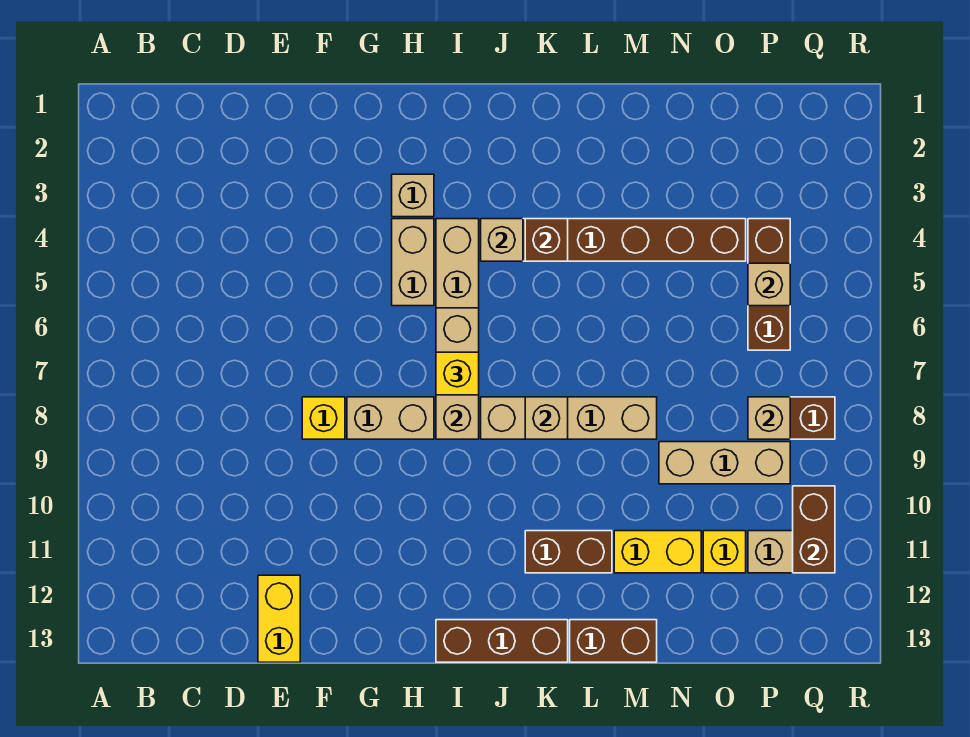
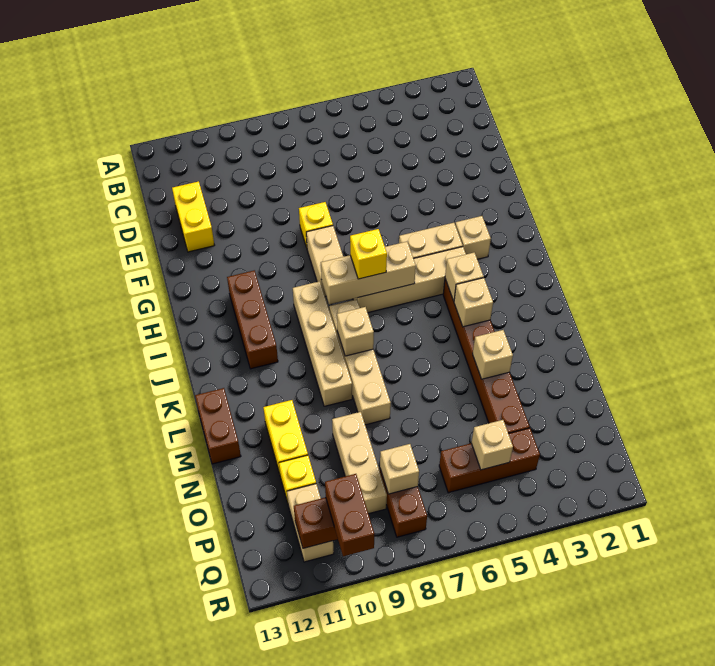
yellow brick E12:E13 level 1 -> yellow brick D12:E12 level 1
none -> tan brick I9:L9 level 1
brown brick I13:K13 level 1 -> brown brick H11:J11 level 1
brown brick K4 level 2 -> tan brick K4 level 2
brown brick K11:L11 level 1 -> brown brick Q10:R10 level 3
none -> tan brick M4 level 2

